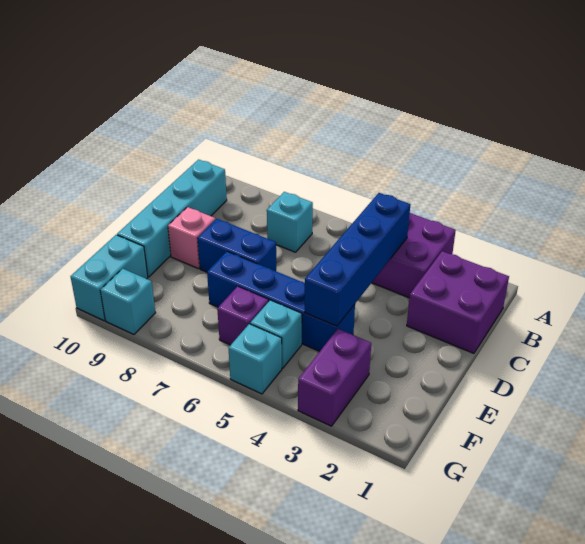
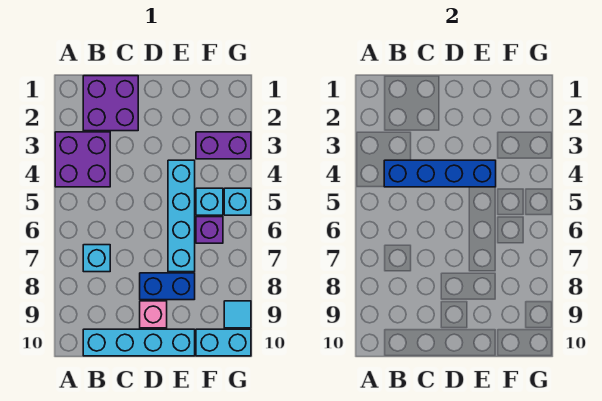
blue brick D7:D8 level 1 -> blue brick D8:E8 level 1
blue brick E4:E7 level 1 -> cyan brick E4:E7 level 1
cyan brick G9 level 1 -> cyan tile G9 level 1

